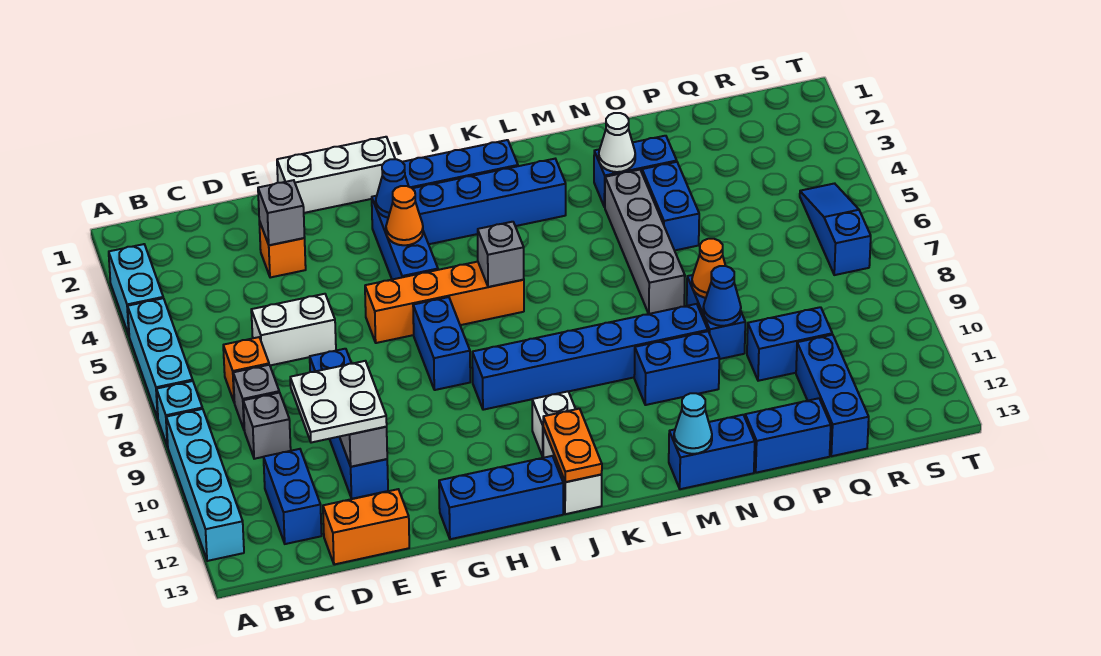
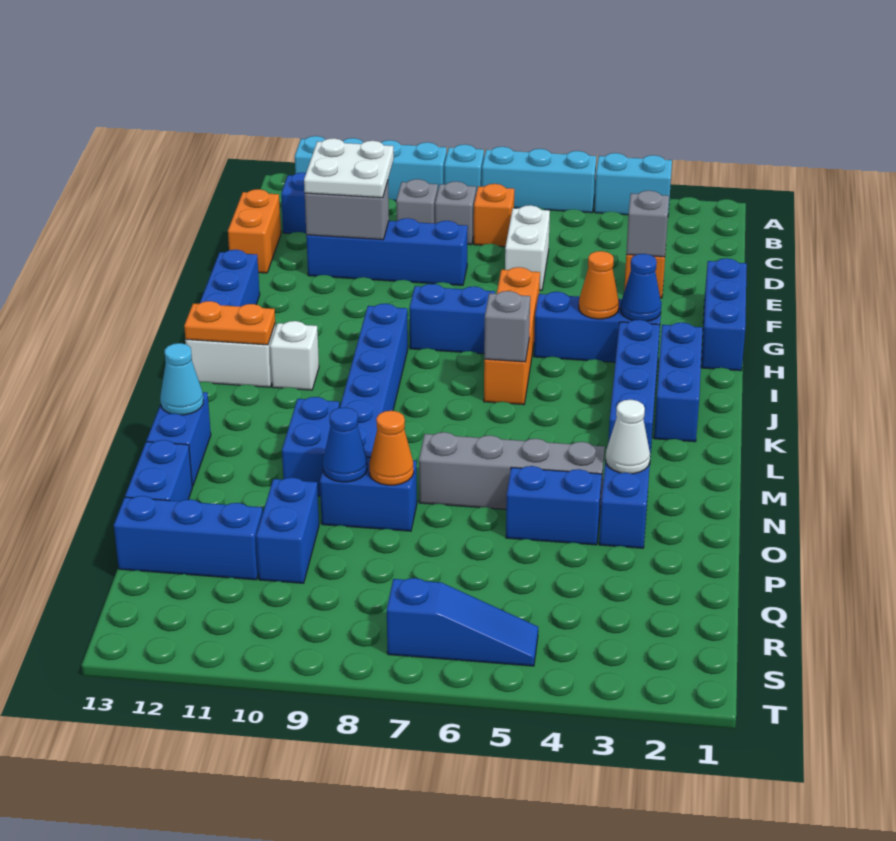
white brick F1:H1 level 1 -> blue brick F1:H1 level 1

